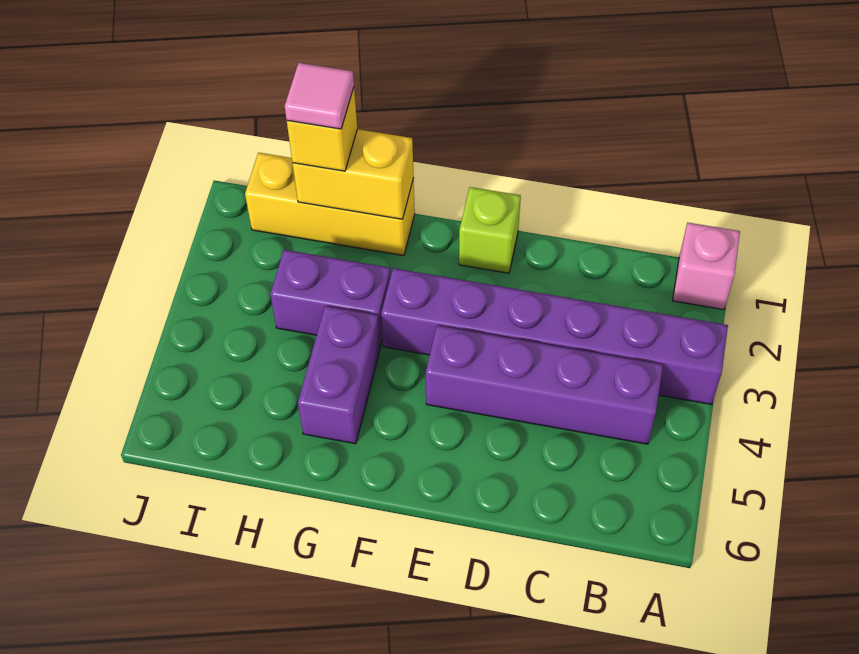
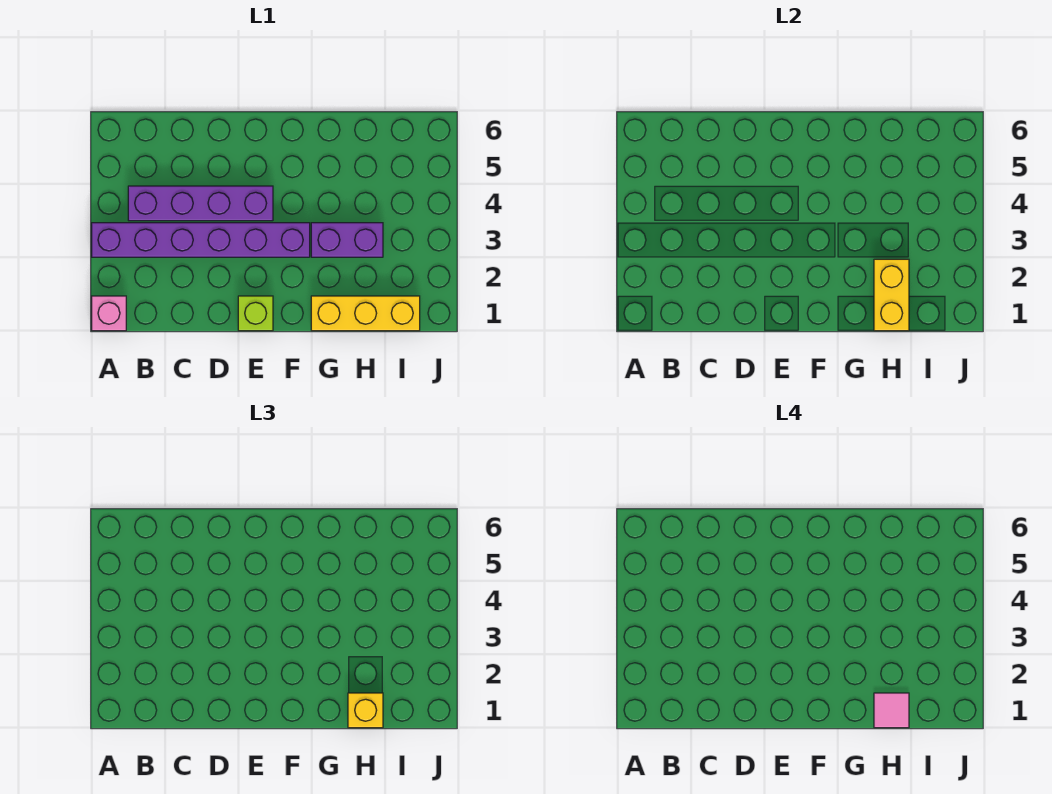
yellow brick G1:H1 level 2 -> yellow brick H1:H2 level 2
purple brick G4:G5 level 1 -> none

